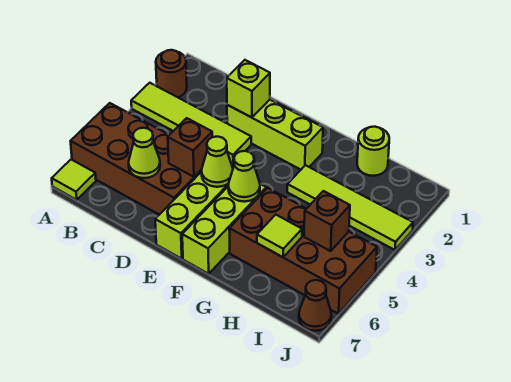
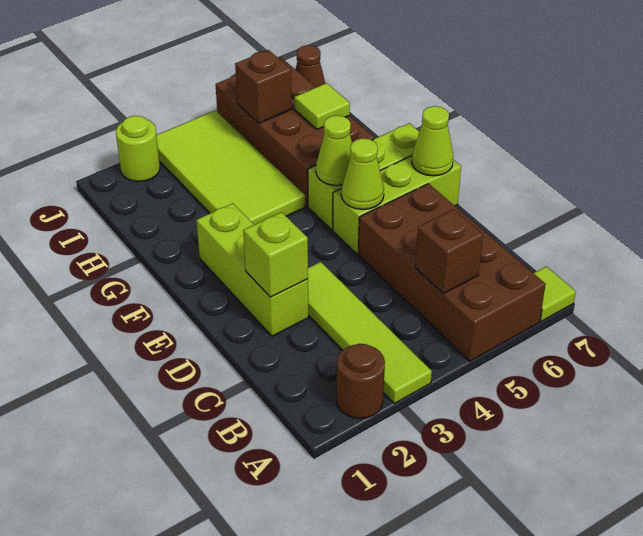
lime cone C6 level 2 -> lime cone E7 level 2
brown brick D5 level 2 -> brown brick B5 level 2
lime tile G3:J3 level 1 -> lime tile G3:J4 level 1
lime round brick H1 level 1 -> lime round brick J2 level 1

